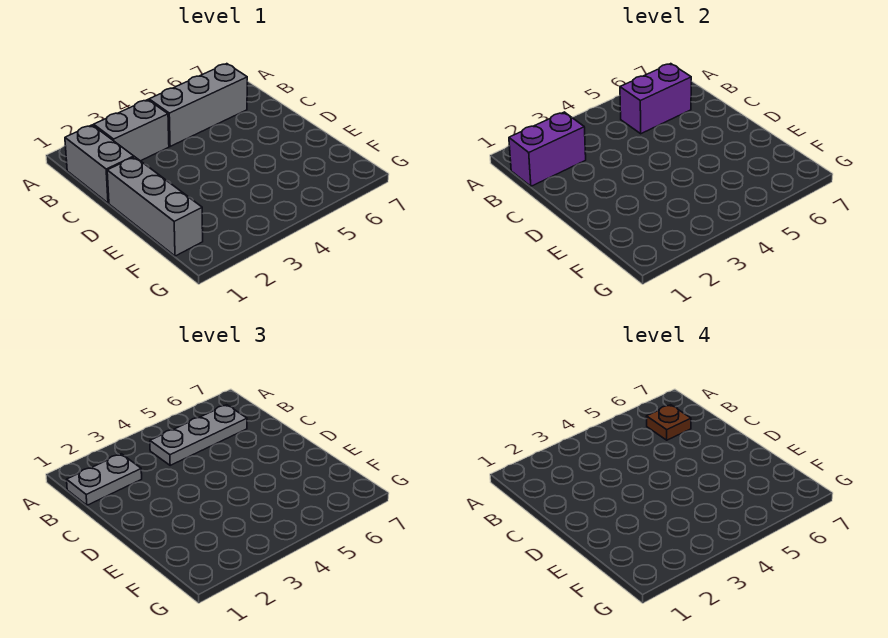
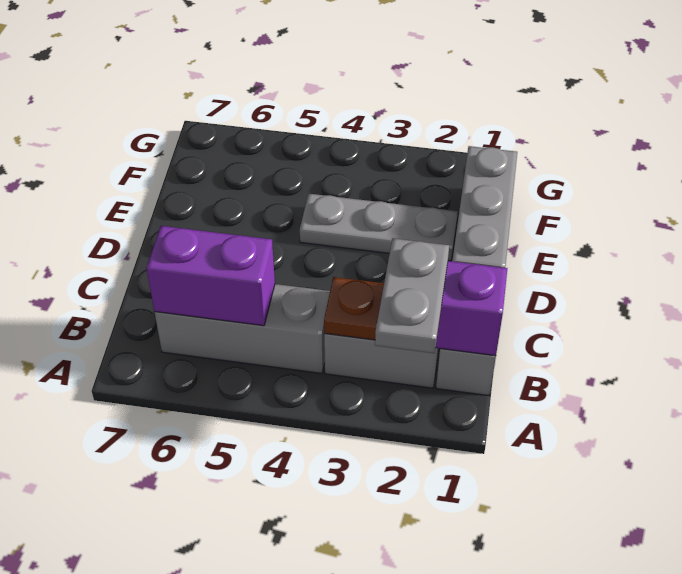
grey plate B1:B2 level 3 -> grey plate A2:B2 level 3
grey plate B4:B6 level 3 -> grey plate E2:E4 level 1
brown plate B6 level 4 -> brown plate B3 level 2

